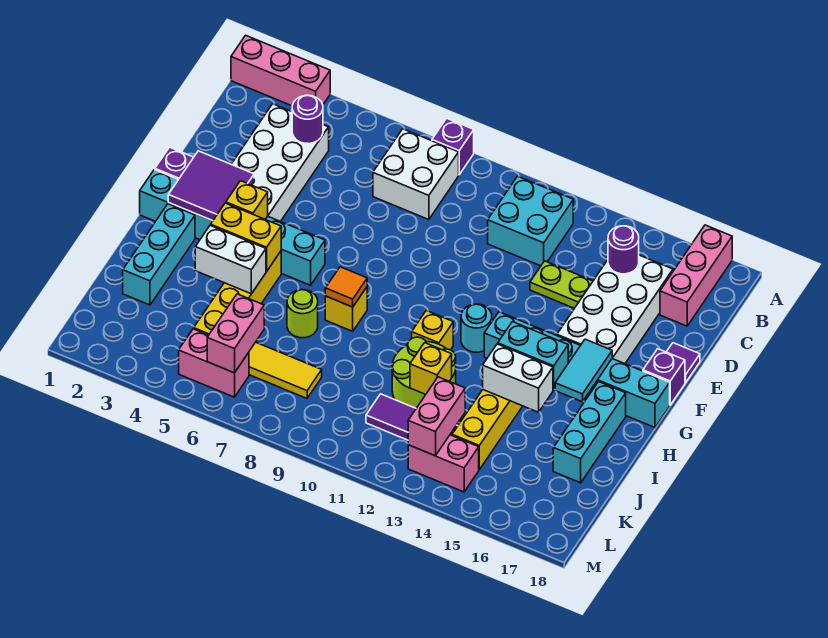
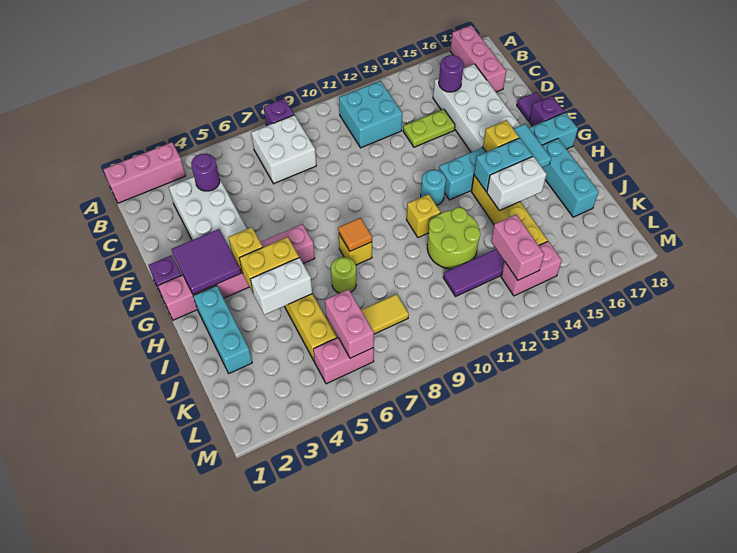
cyan brick G1:G6 level 1 -> pink brick G1:G6 level 1
yellow brick J12 level 2 -> yellow brick G15 level 2

